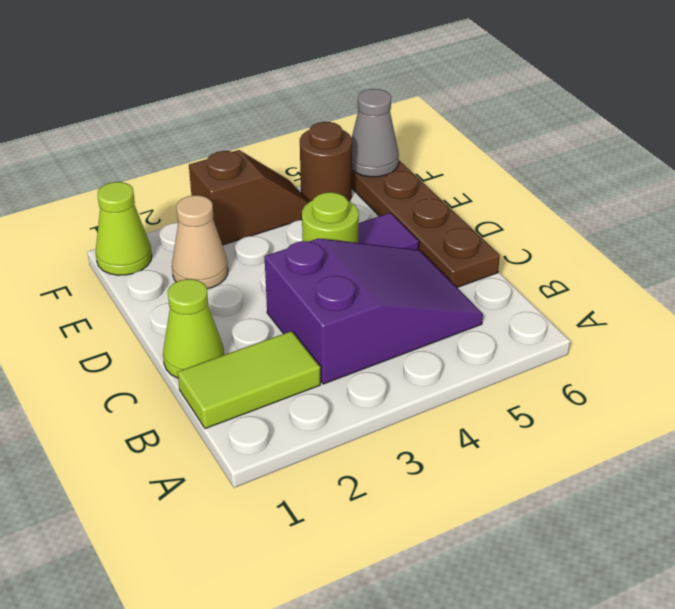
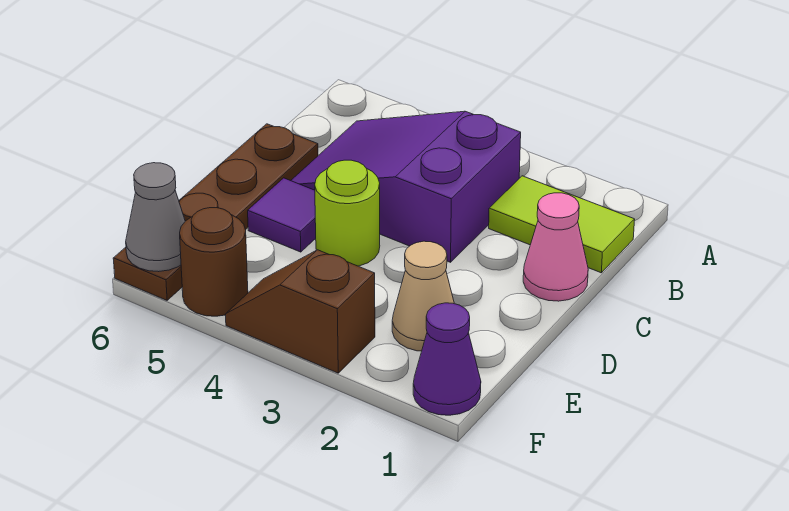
lime cone C1 level 1 -> pink cone C1 level 1
lime cone F1 level 1 -> purple cone F1 level 1

